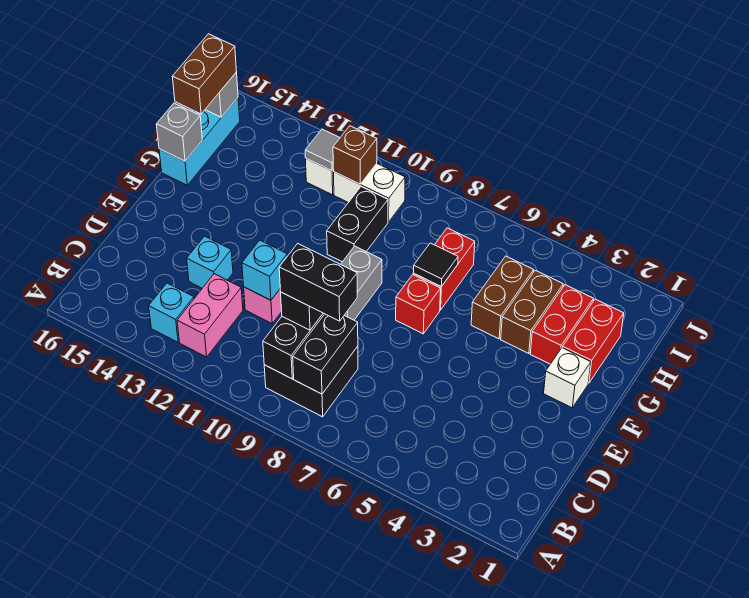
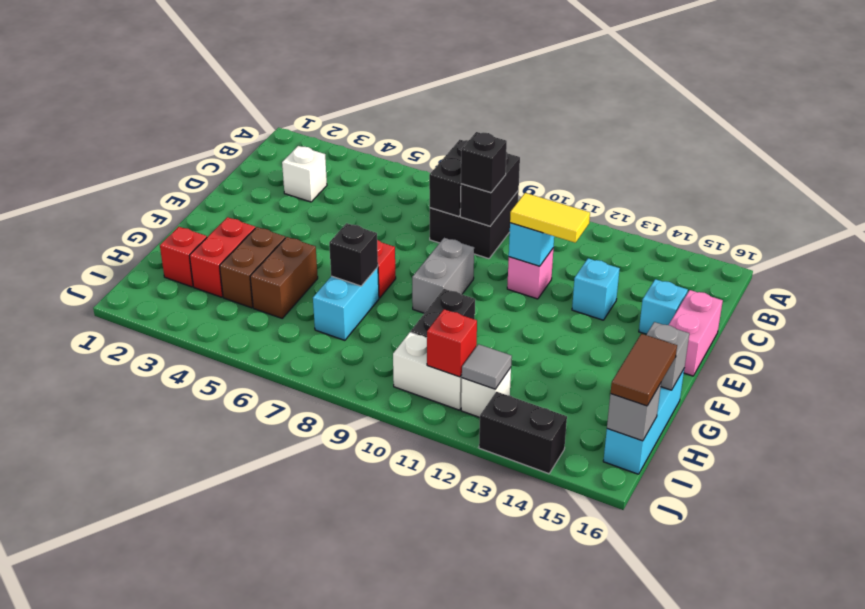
pink brick B12:C12 level 1 -> pink brick D16:E16 level 1
cyan brick B13 level 1 -> cyan brick D15 level 1
black brick C8:C9 level 4 -> black brick J13:J14 level 1
none -> yellow tile D11:D12 level 3
white brick F2 level 1 -> white brick C3 level 1
red brick G2:H2 level 1 -> red brick H2 level 1
red brick G7:H7 level 1 -> cyan brick G7:H7 level 1
black tile G7 level 2 -> black brick G7 level 2
brown brick H16:I16 level 3 -> brown tile H16:I16 level 3
brown brick I11 level 2 -> red brick I11 level 2

